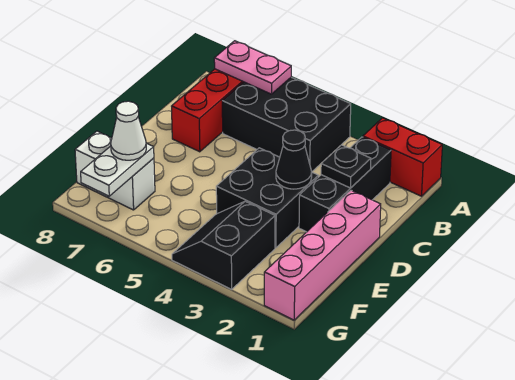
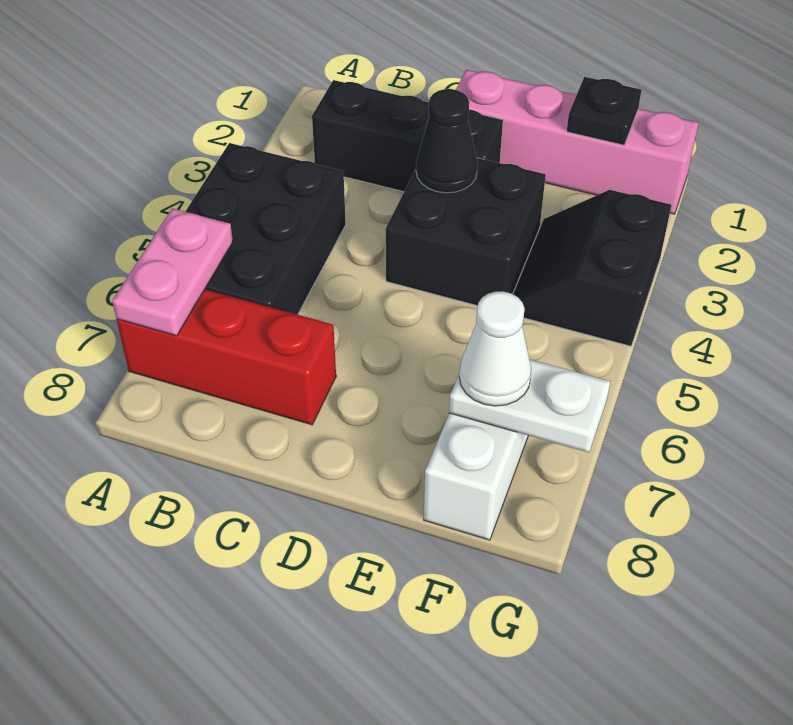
red brick A1:A2 level 1 -> none
black plate C2 level 2 -> black plate F1 level 2
black slope F3:G4 level 1 top 3 -> black slope F3:G4 level 1 top G

